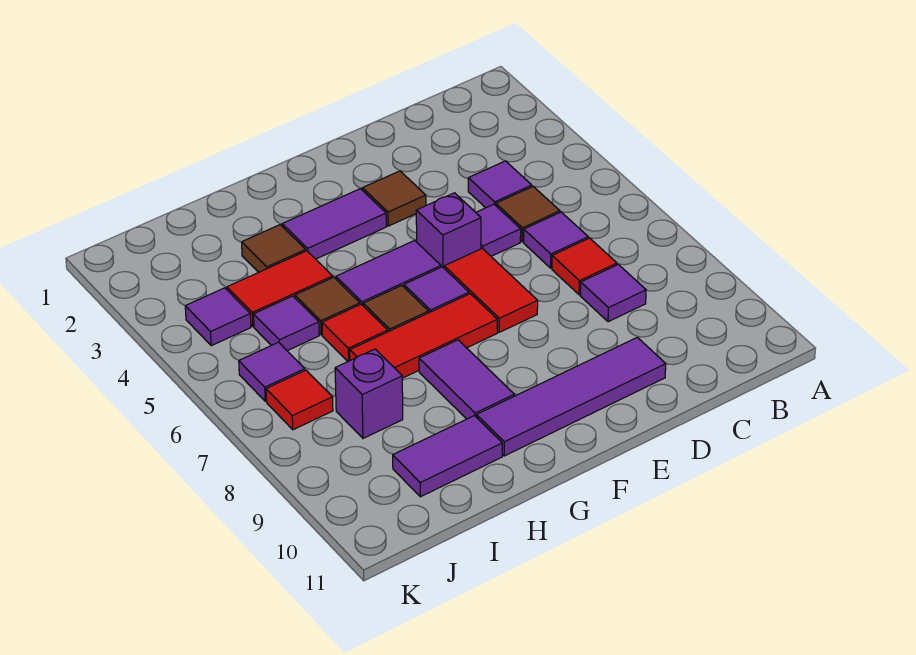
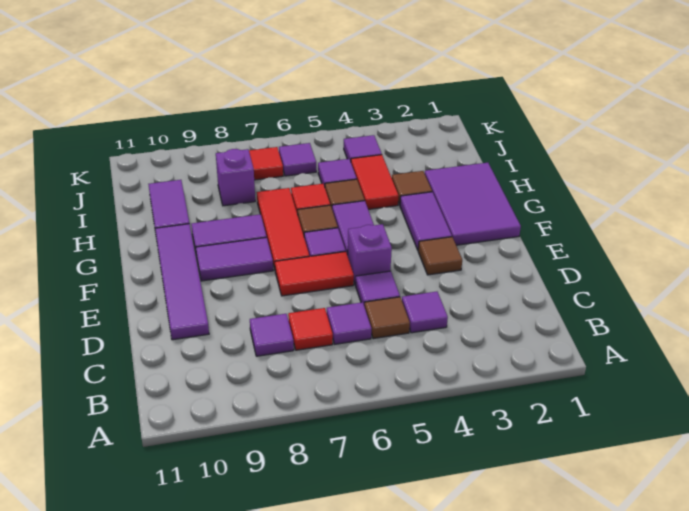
none -> purple tile F1:H2 level 1
none -> purple tile F8:F9 level 1

